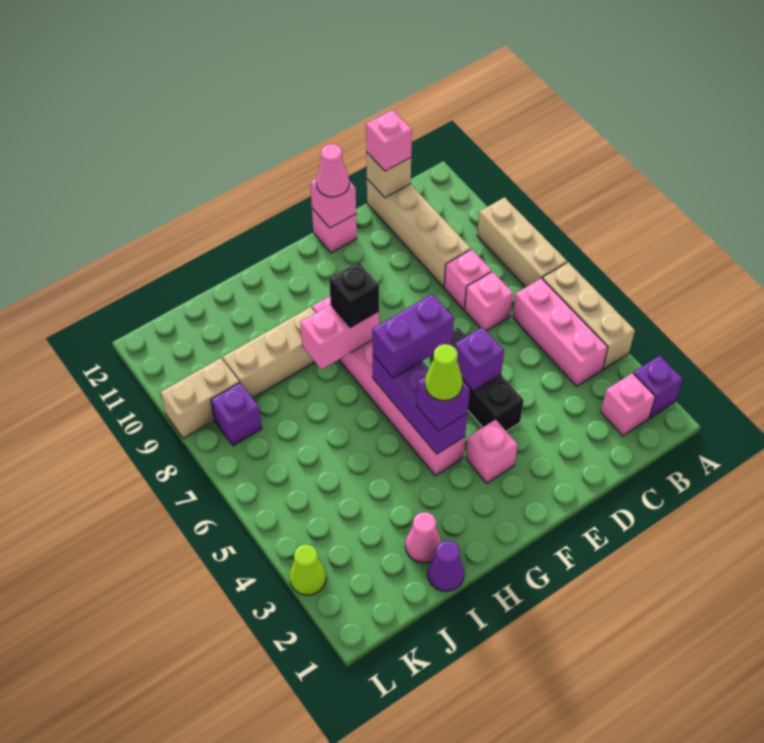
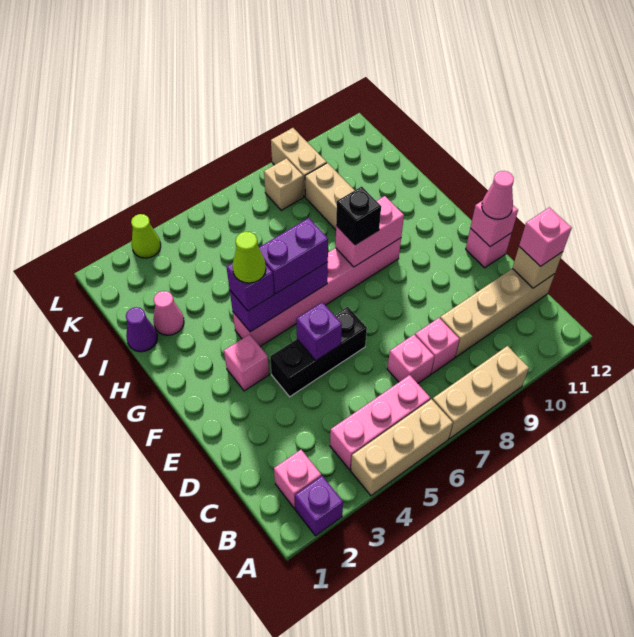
purple brick F6:G6 level 3 -> purple brick G5:G6 level 3
pink brick G8:H8 level 2 -> pink brick G8:G9 level 2
purple brick K8 level 1 -> tan brick K8 level 1

